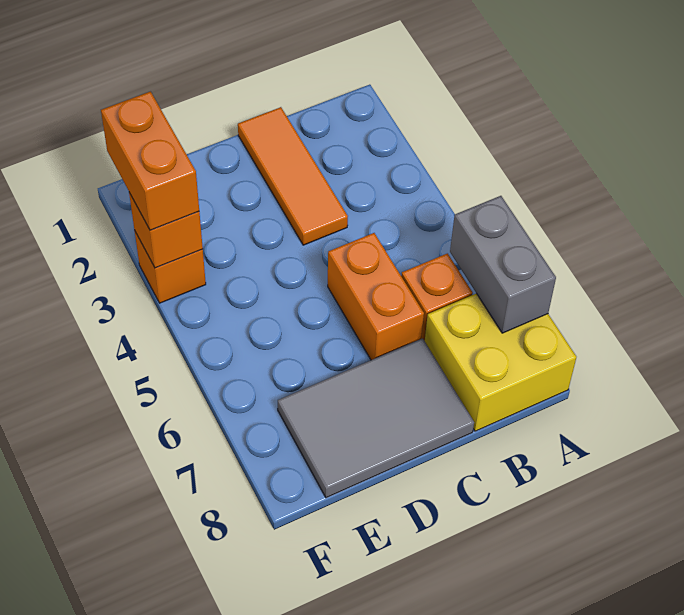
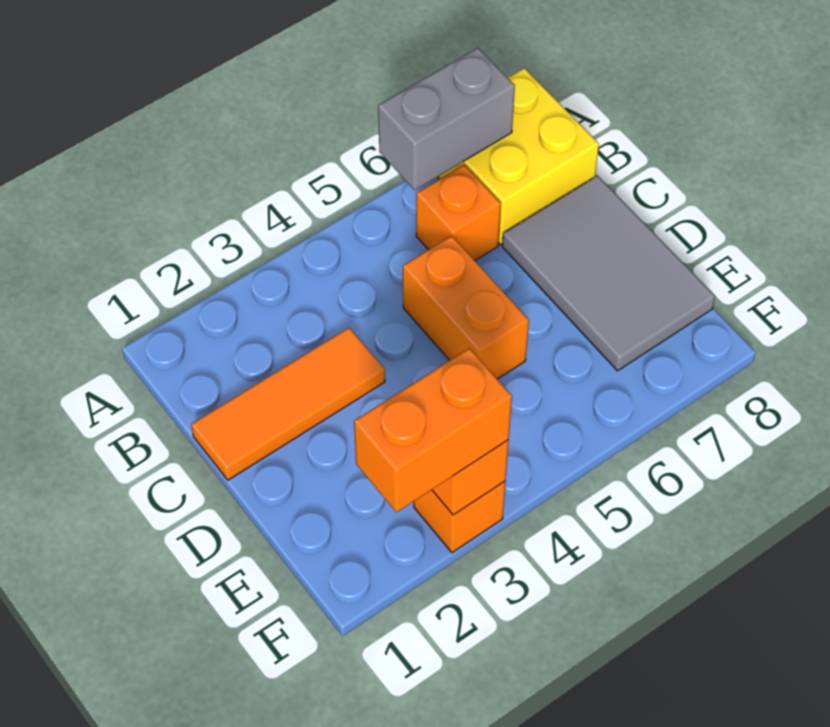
orange brick C5:C6 level 1 -> orange brick C5:D5 level 1

